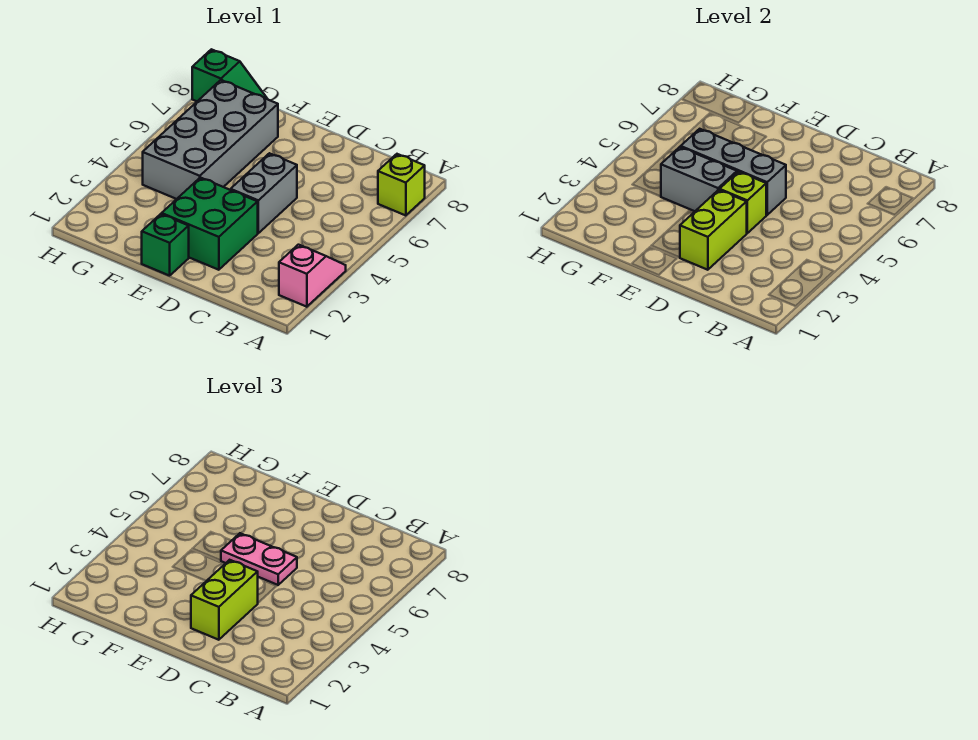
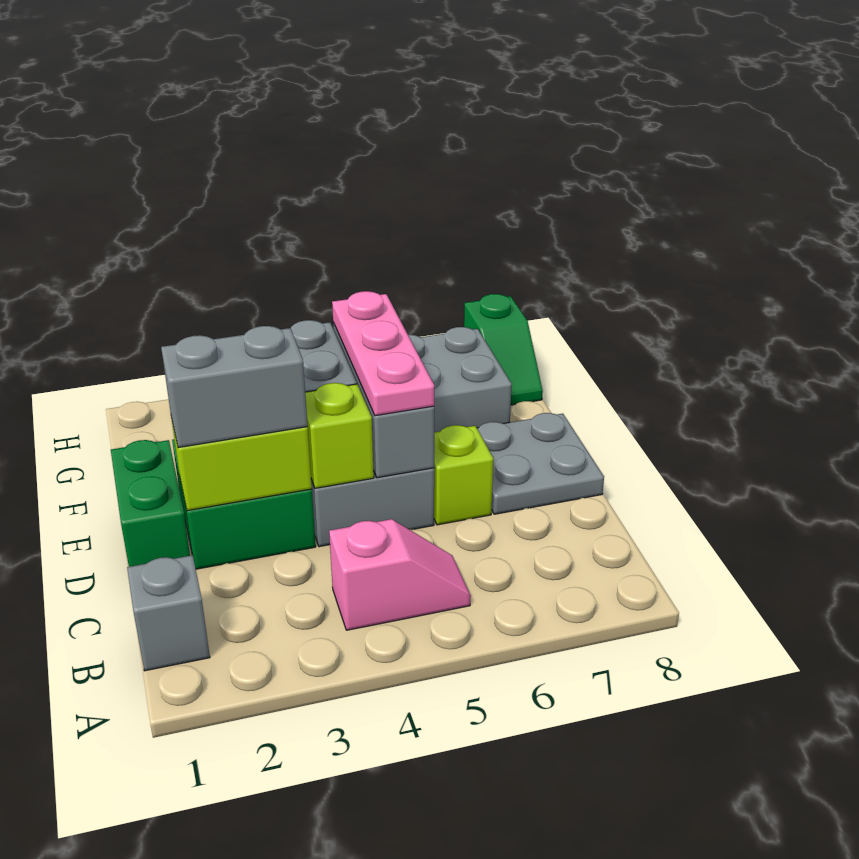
pink slope A2:A3 level 1 top 2 -> pink slope B4:B5 level 1 top 4
lime brick A7 level 1 -> lime brick D6 level 1
none -> grey brick B1 level 1
lime brick D2:D3 level 3 -> grey brick D2:D3 level 3
pink plate D5:E5 level 3 -> pink plate D5:F5 level 3
none -> grey plate D7:E8 level 1
green brick E1 level 1 -> green brick D1:E1 level 1

